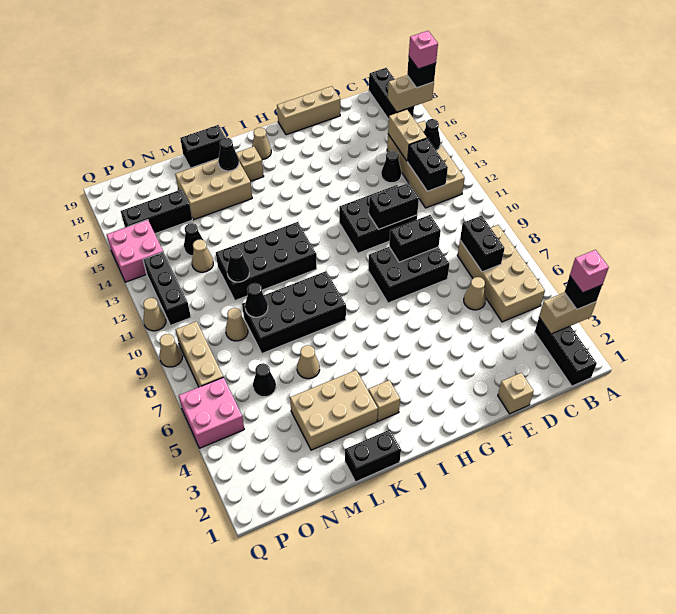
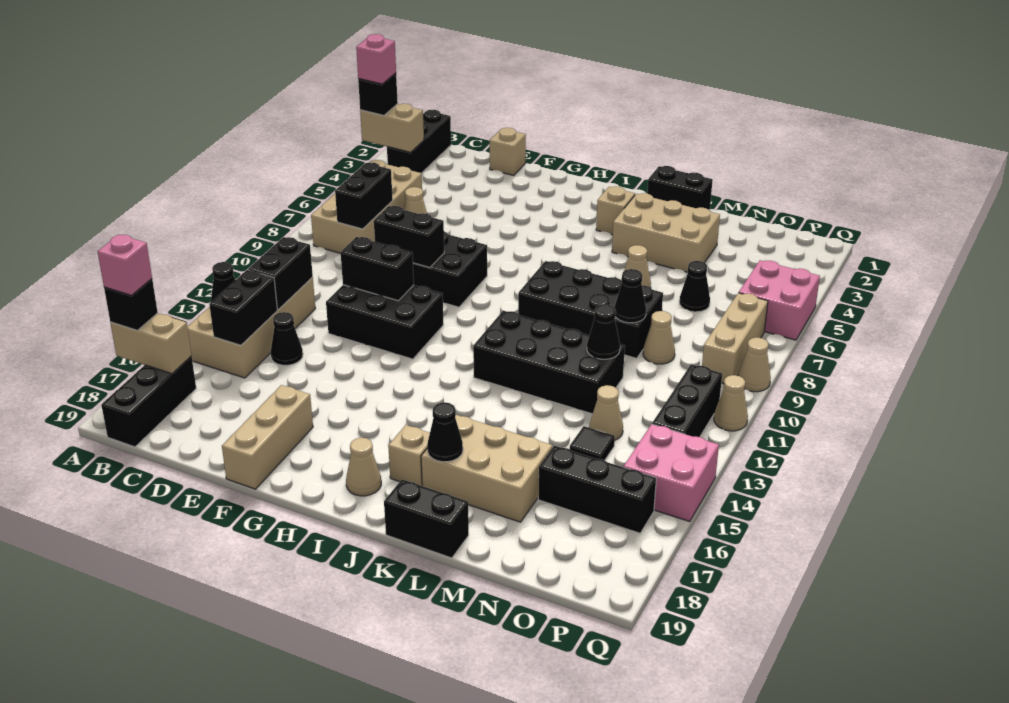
tan brick C14:C15 level 2 -> black brick C14:C15 level 2
tan brick E19:G19 level 1 -> tan brick F17:F19 level 1
black cone N14 level 1 -> black tile N14 level 1

